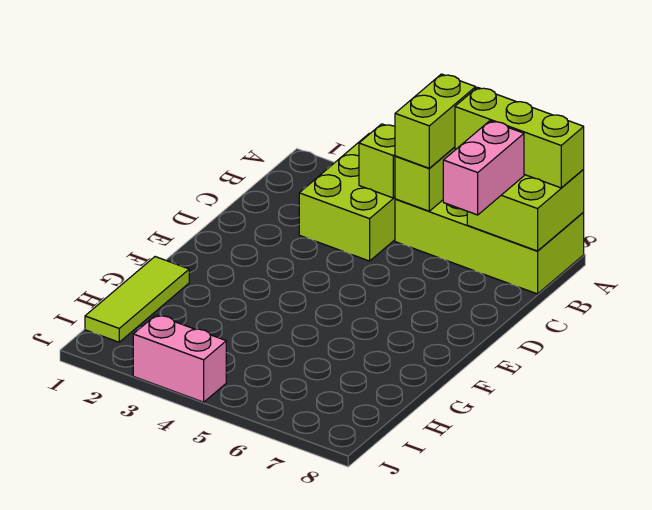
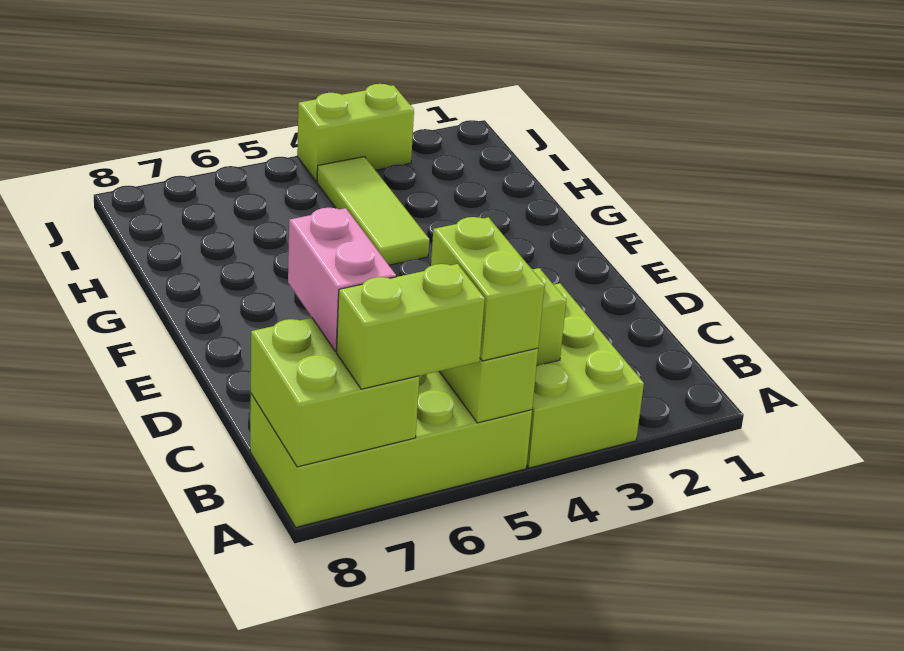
lime brick A6:A8 level 3 -> lime brick A6:A7 level 3
lime tile G1:I1 level 1 -> lime tile G4:I4 level 1
pink brick J3:J4 level 1 -> lime brick J3:J4 level 1

